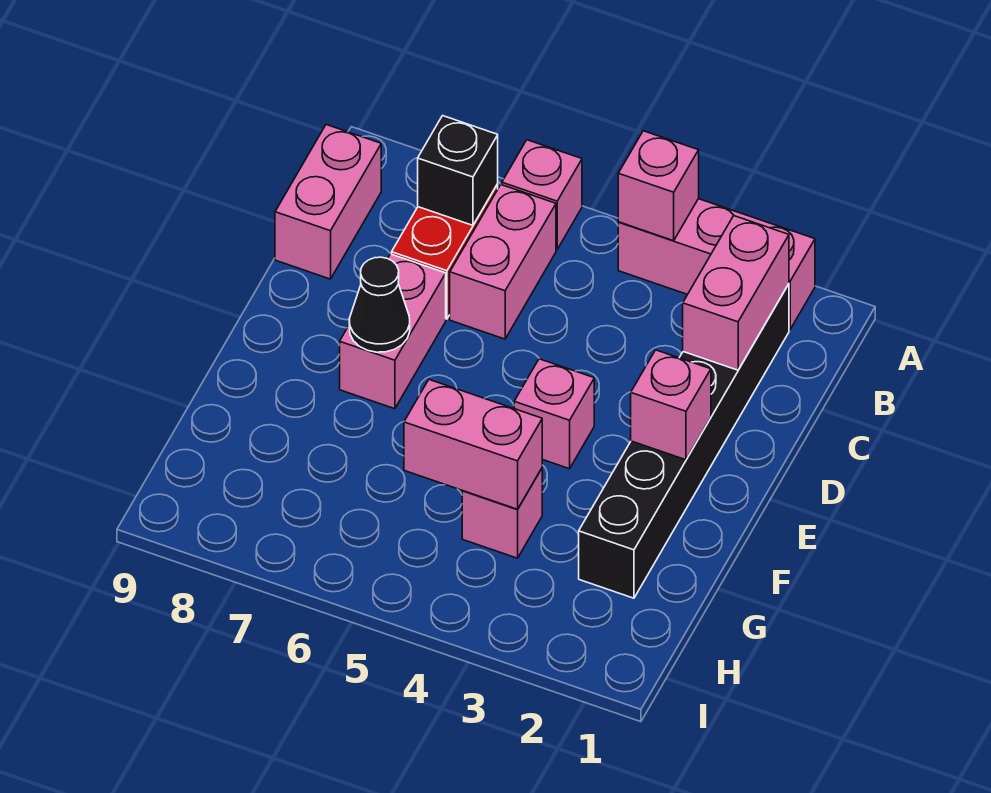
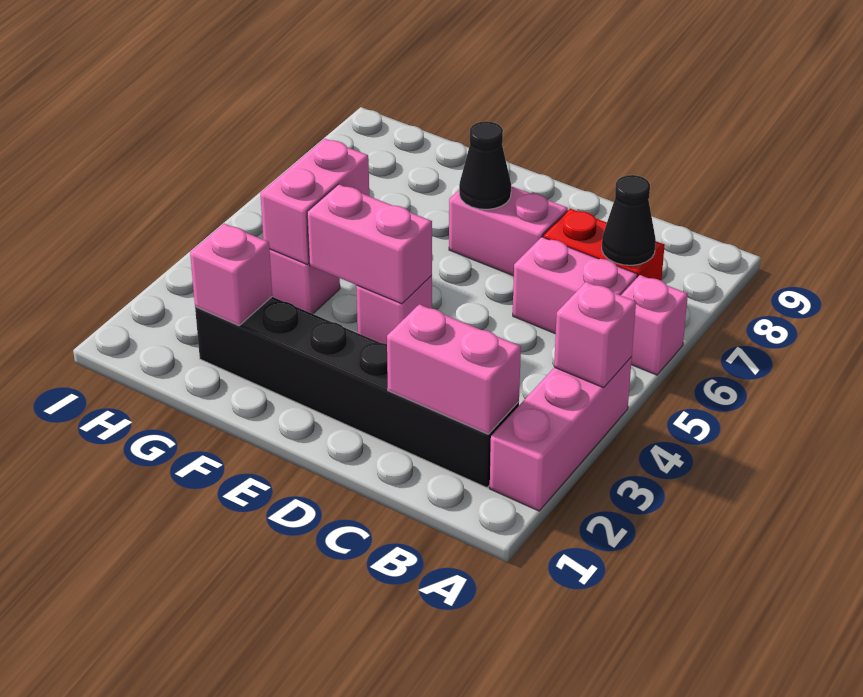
black brick B7 level 2 -> black cone B7 level 2
pink brick B9:C9 level 1 -> pink brick E4:F4 level 2
pink brick E2 level 2 -> pink brick G2 level 2

